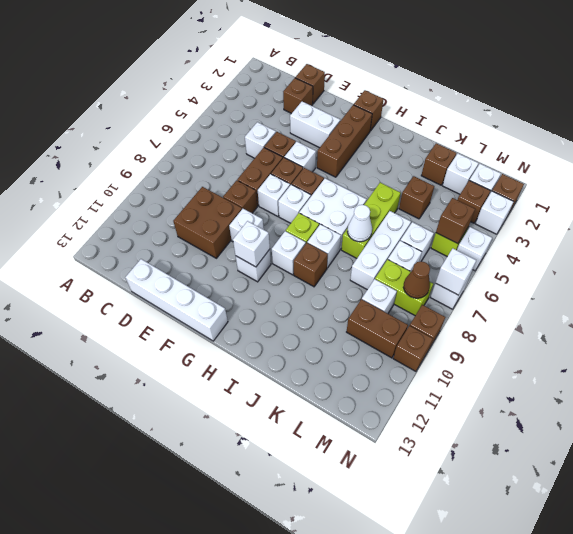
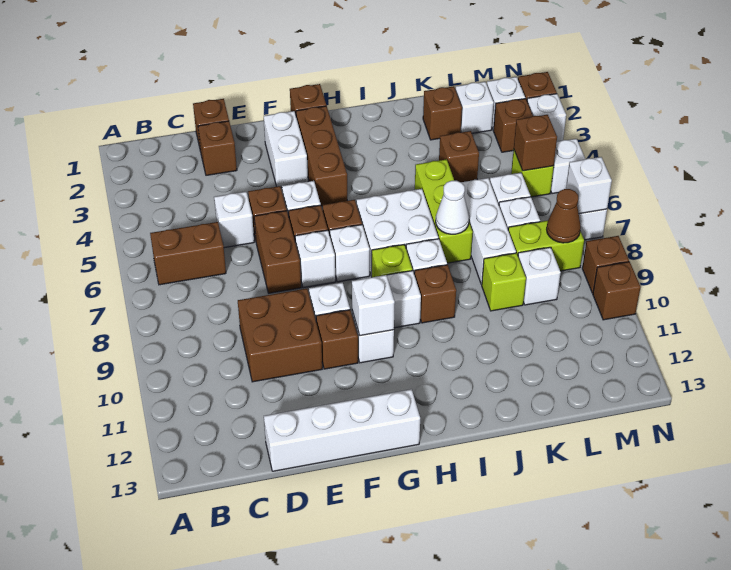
white brick E3:F3 level 1 -> white brick F2:F3 level 1
brown brick E8 level 1 -> brown brick F10 level 1
none -> lime brick K9 level 1
brown brick L10:M10 level 1 -> brown brick B6:C6 level 1

